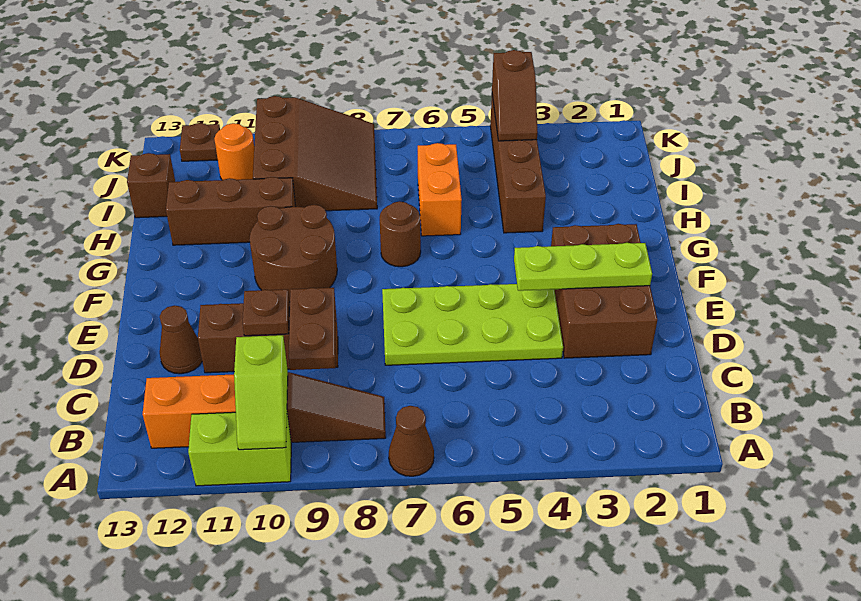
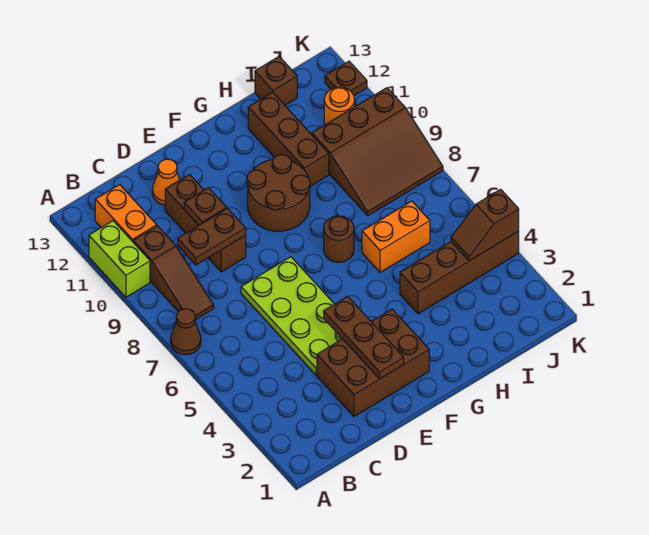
lime slope A10:B10 level 2 top B -> none
brown cone D12 level 1 -> orange cone D12 level 1
lime plate E2:E4 level 2 -> brown plate E2:E4 level 2

